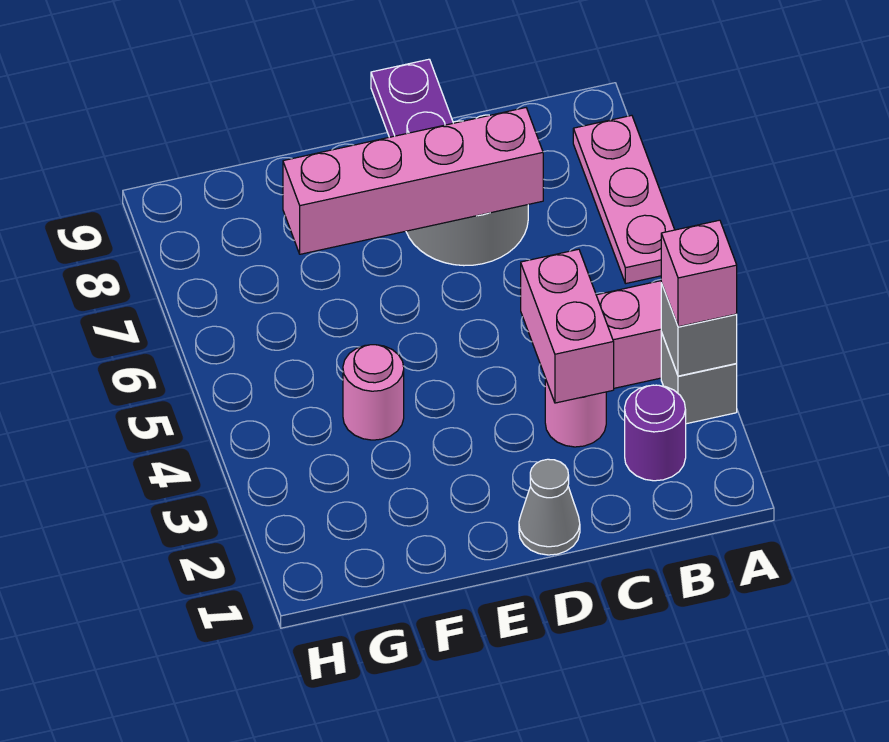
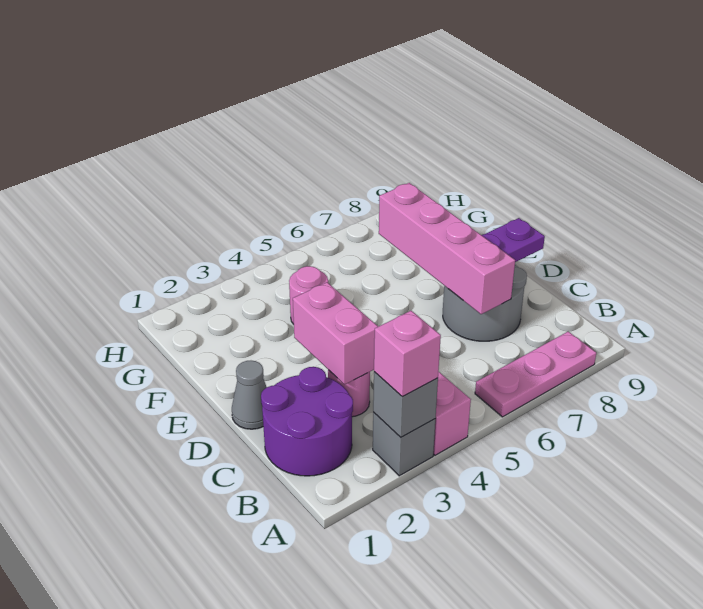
purple round brick B2 level 1 -> purple round brick B1:C2 level 1
pink brick C3:C4 level 2 -> pink brick C3:D3 level 2

